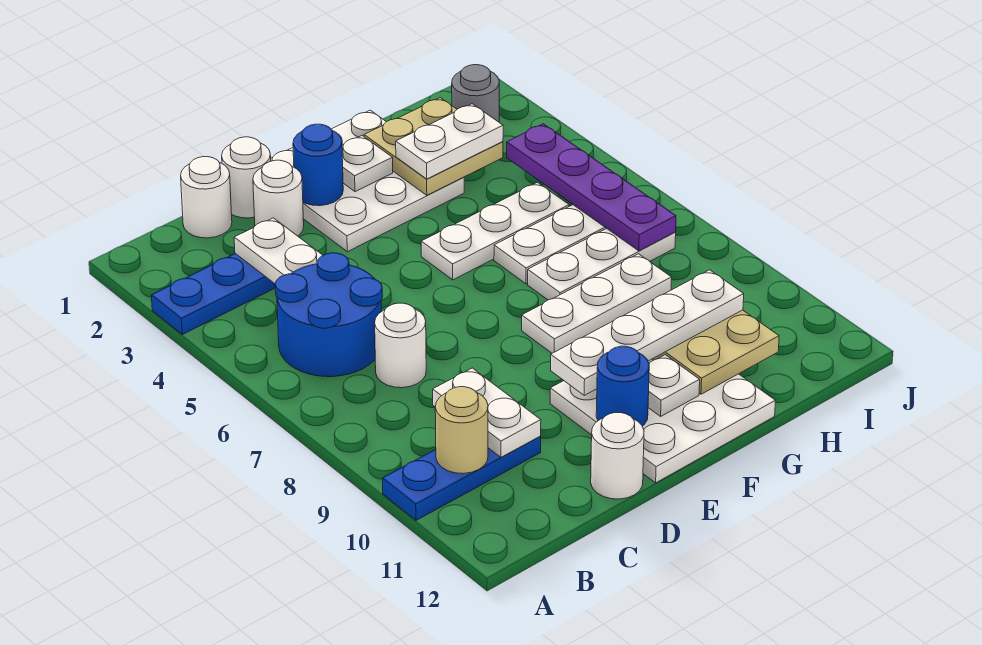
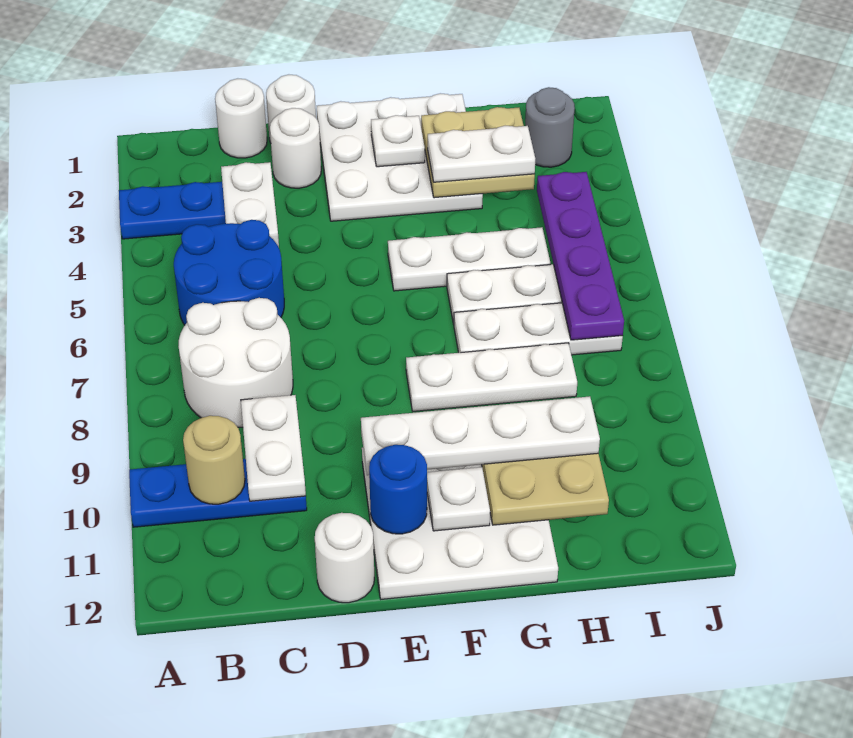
white round brick C7 level 1 -> white round brick B7:C8 level 1
blue round brick E2 level 2 -> none

